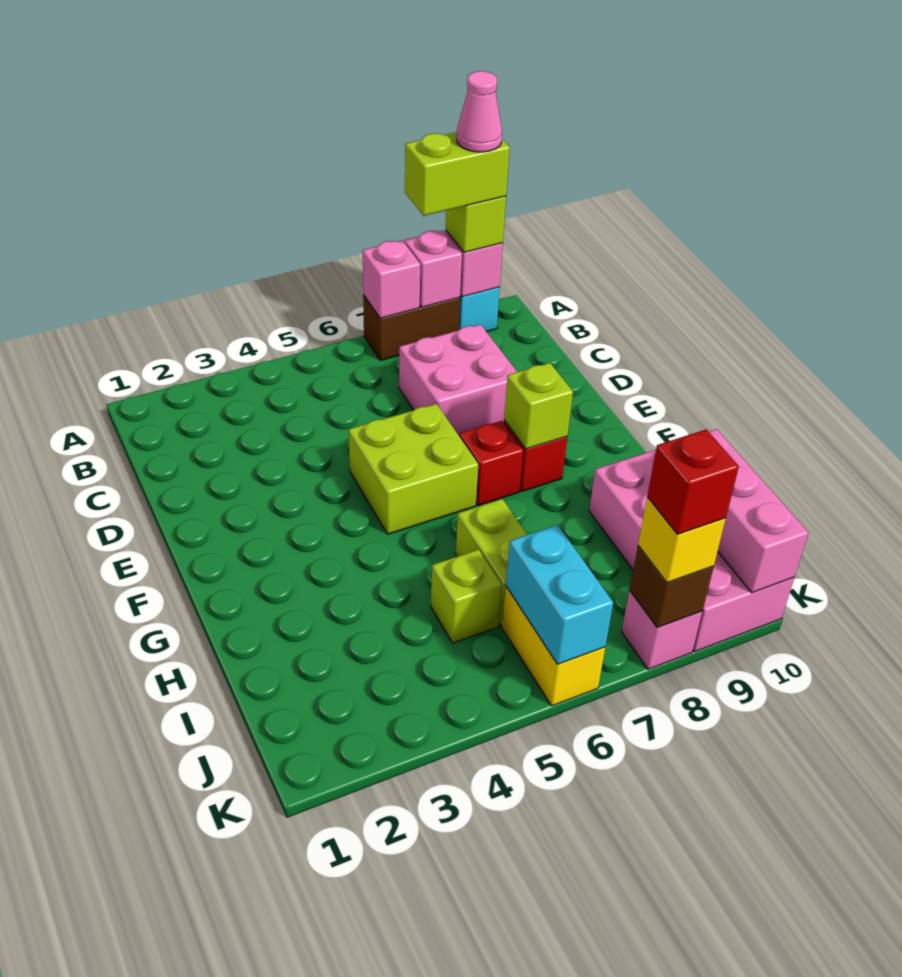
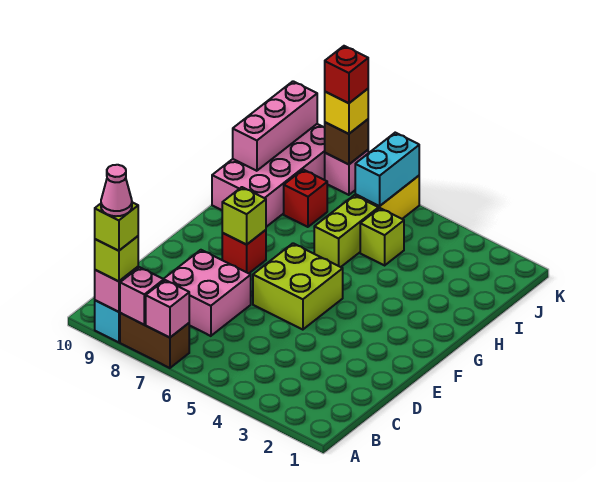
lime brick A8:A9 level 4 -> lime brick A9 level 4
red brick F7 level 1 -> red brick I8 level 1

